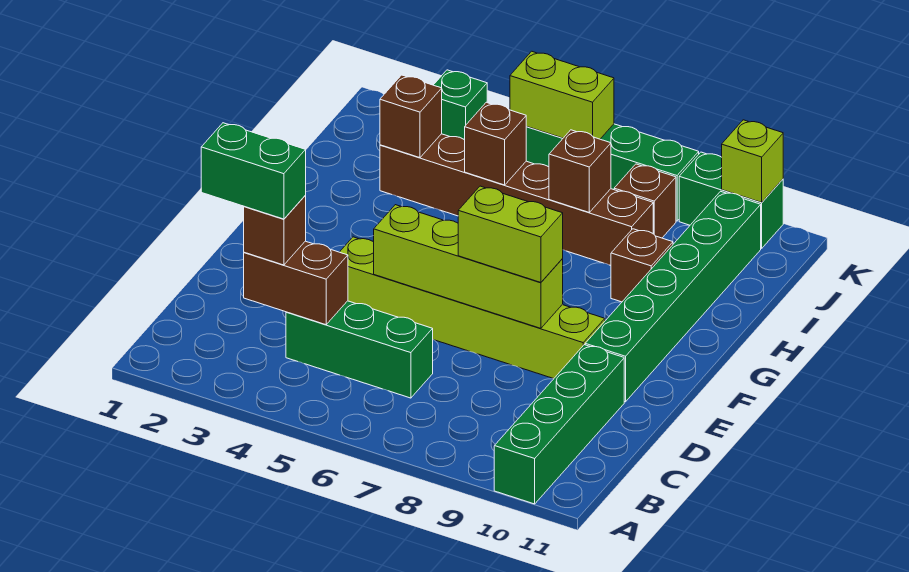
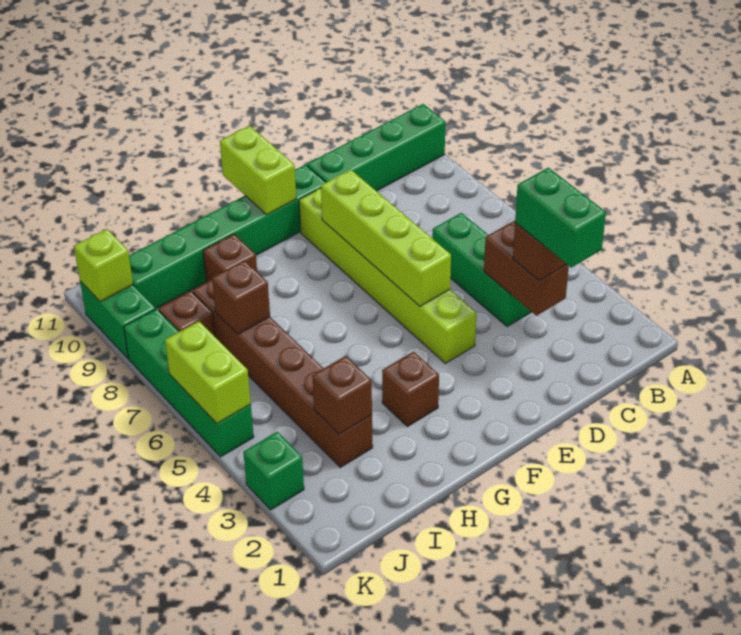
lime brick E7:E8 level 3 -> lime brick F10:F11 level 2
brown brick I5 level 2 -> brown brick G3 level 1

